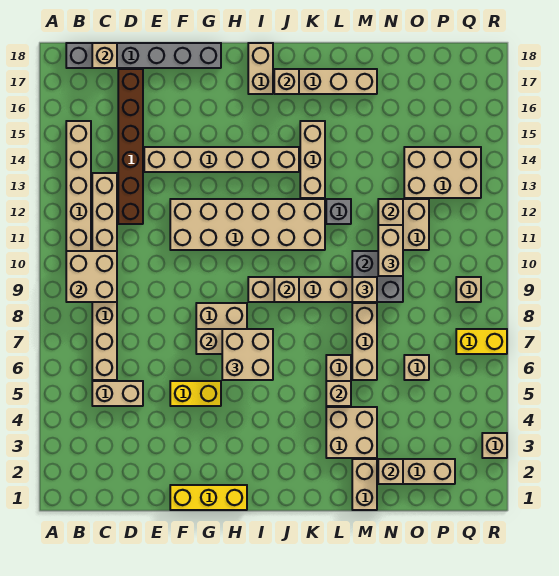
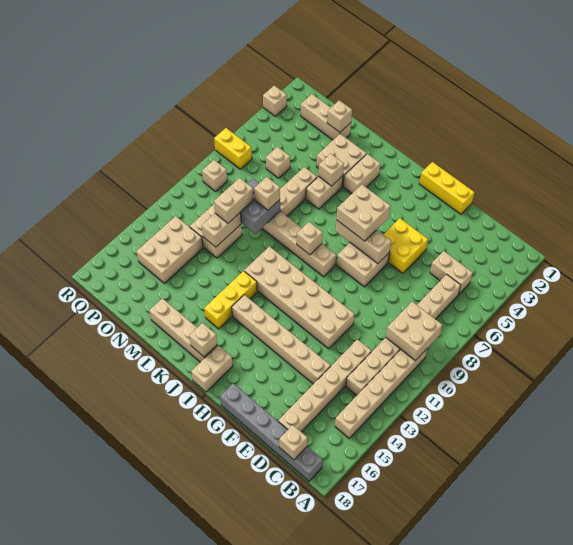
brown brick D12:D17 level 1 -> tan brick D12:D17 level 1
yellow brick F5:G5 level 1 -> yellow brick F5:G6 level 1
tan brick K13:K15 level 1 -> yellow brick K13:K15 level 1
grey brick L12 level 1 -> none
tan brick M1:M2 level 1 -> tan brick K3:K4 level 1
tan brick O13:Q14 level 1 -> tan brick O13:P15 level 1

